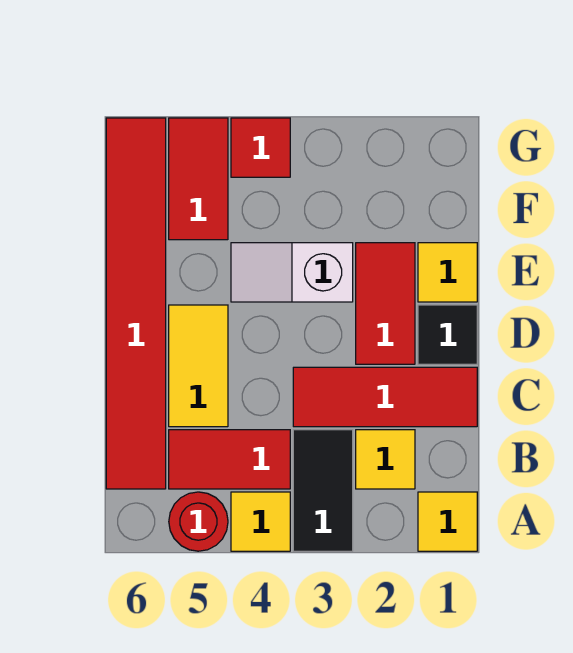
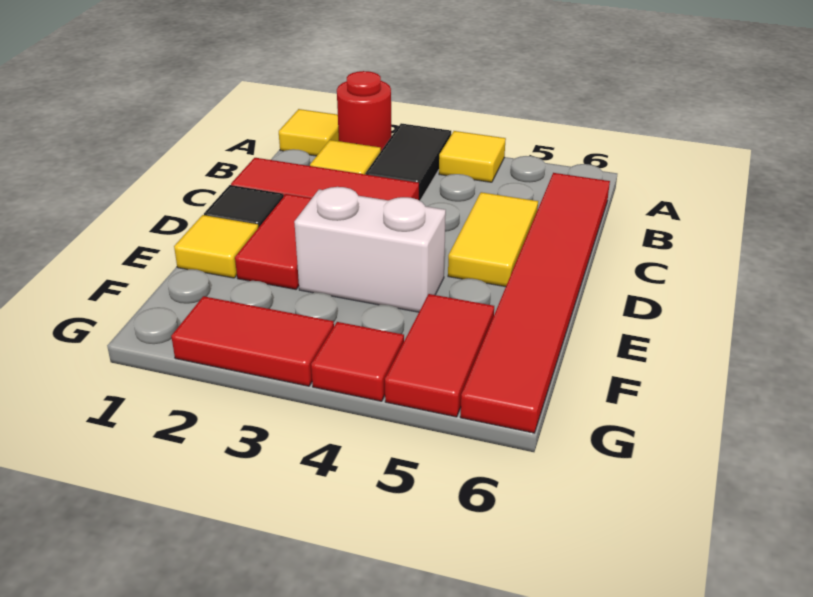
red round brick A5 level 1 -> red round brick A2 level 1
red tile B4:B5 level 1 -> red tile G2:G3 level 1
white slope E3:E4 level 1 top 3 -> white brick E3:E4 level 1

